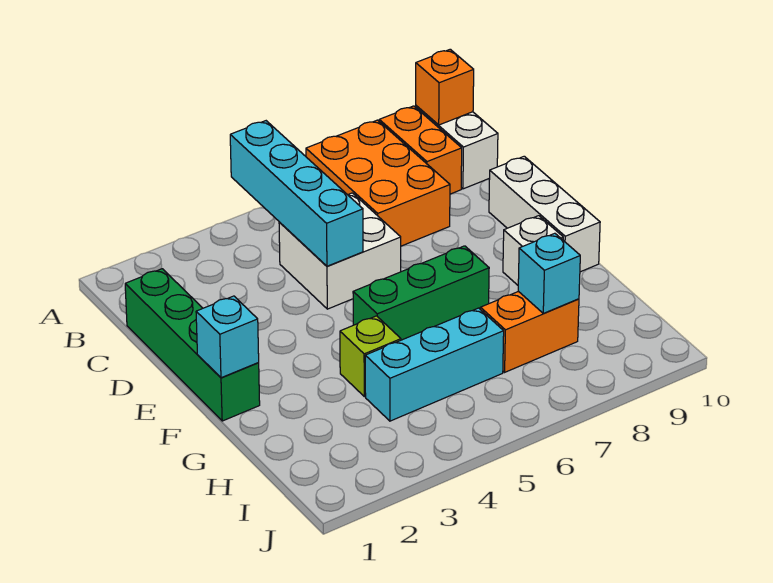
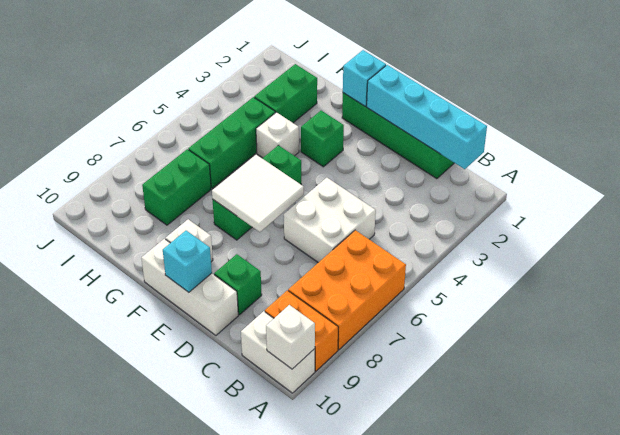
cyan brick A5:D5 level 2 -> cyan brick B1:E1 level 2
orange brick A7:C8 level 1 -> orange brick A6:B8 level 1
orange brick A10 level 2 -> white brick A10 level 2
none -> green brick D9 level 1
none -> white tile E6:F7 level 2
none -> green brick F3 level 1
lime brick G4 level 1 -> white brick G4 level 1
none -> green brick H2:H3 level 1
cyan brick H4:H6 level 1 -> green brick H4:H6 level 1
orange brick H7:H8 level 1 -> green brick H7:H8 level 1
cyan brick H8 level 2 -> cyan brick E10 level 2

